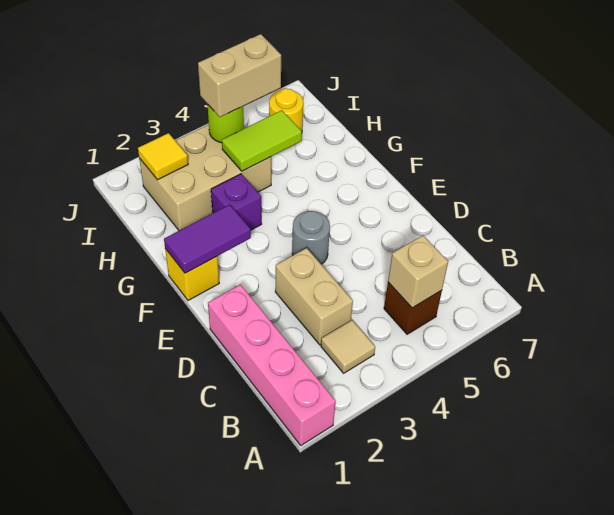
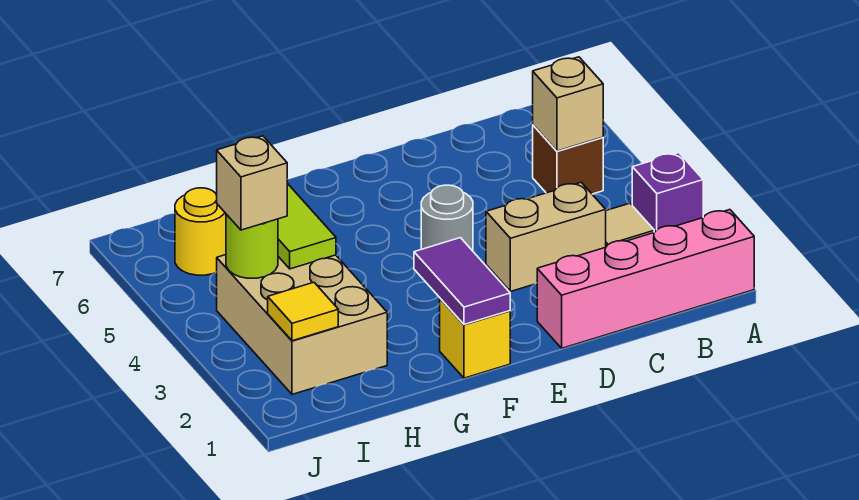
purple brick G3 level 1 -> purple brick A3 level 1
tan brick I4:I5 level 3 -> tan brick I4 level 3

